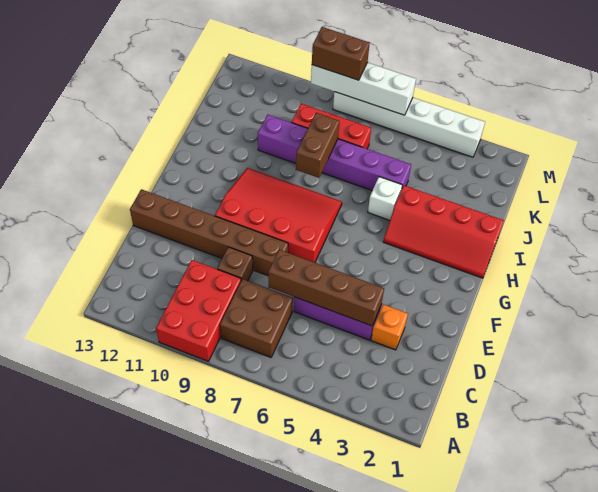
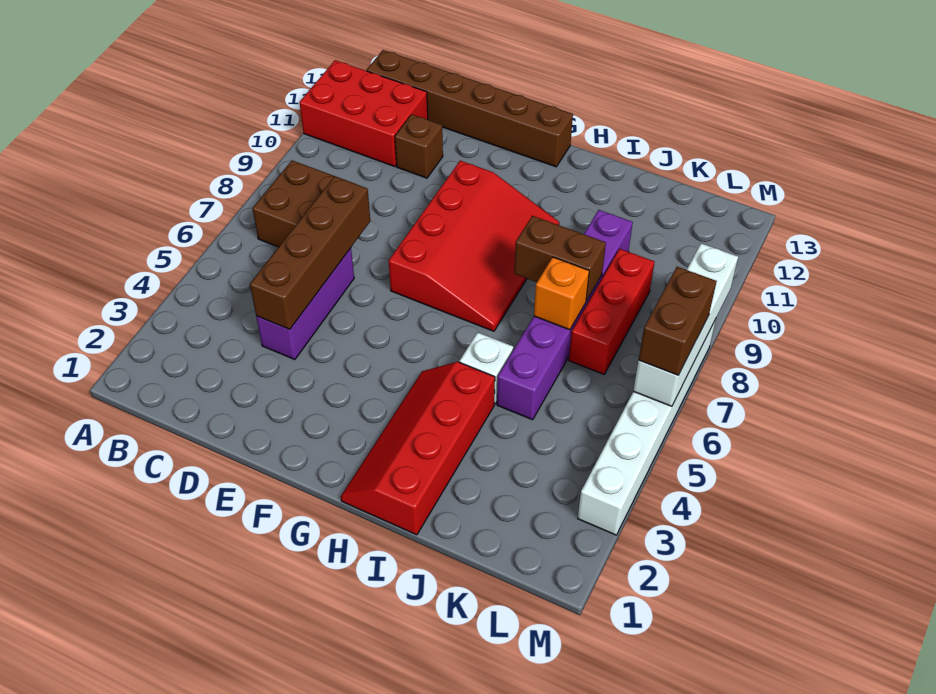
red brick A9:C10 level 1 -> red brick A11:C12 level 1
orange brick D3 level 1 -> orange brick J7 level 2
brown brick D9 level 1 -> brown brick D11 level 1
brown brick E8:E13 level 1 -> brown brick B13:G13 level 1
brown brick M8:M9 level 3 -> brown brick M6:M7 level 3

